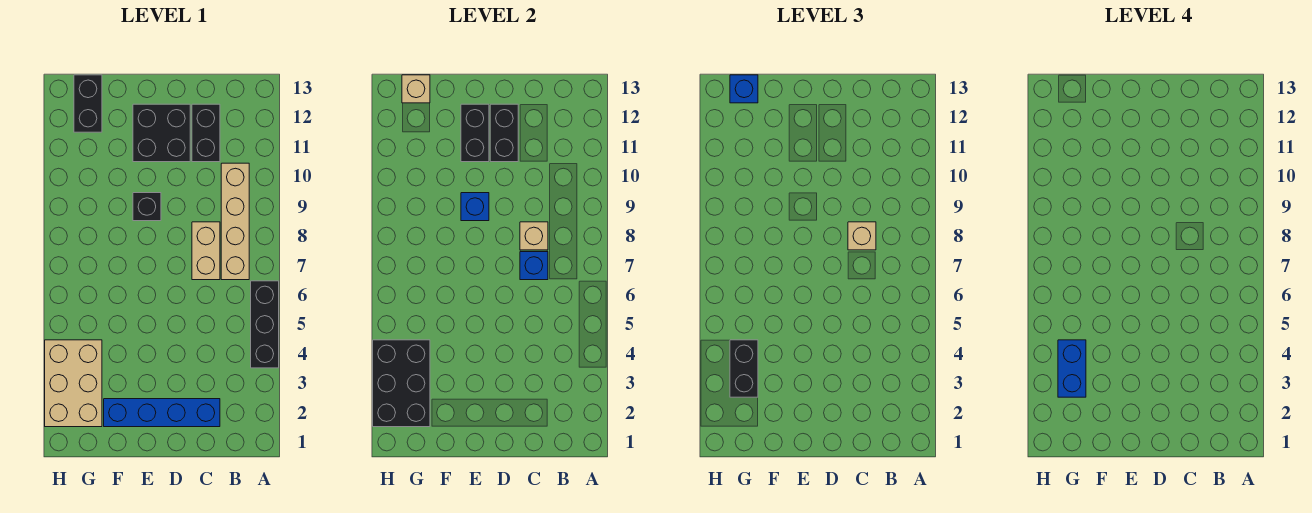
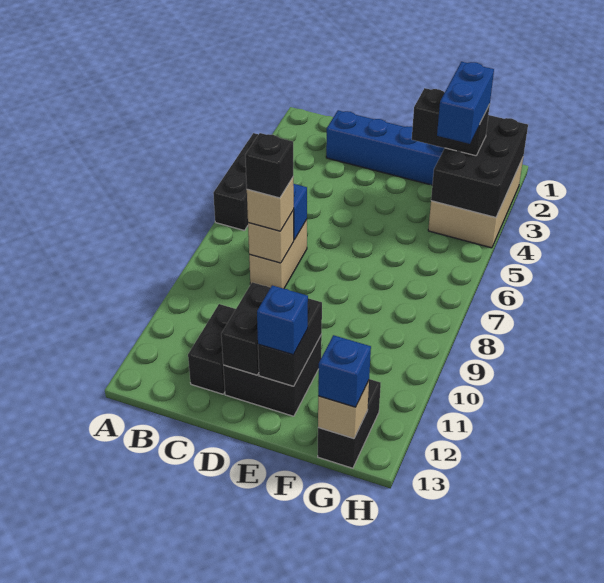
tan brick B7:B10 level 1 -> none
black brick E9 level 1 -> black brick C8 level 4
blue brick E9 level 2 -> blue brick E12 level 3
black brick G3:G4 level 3 -> black brick F3:G3 level 3

